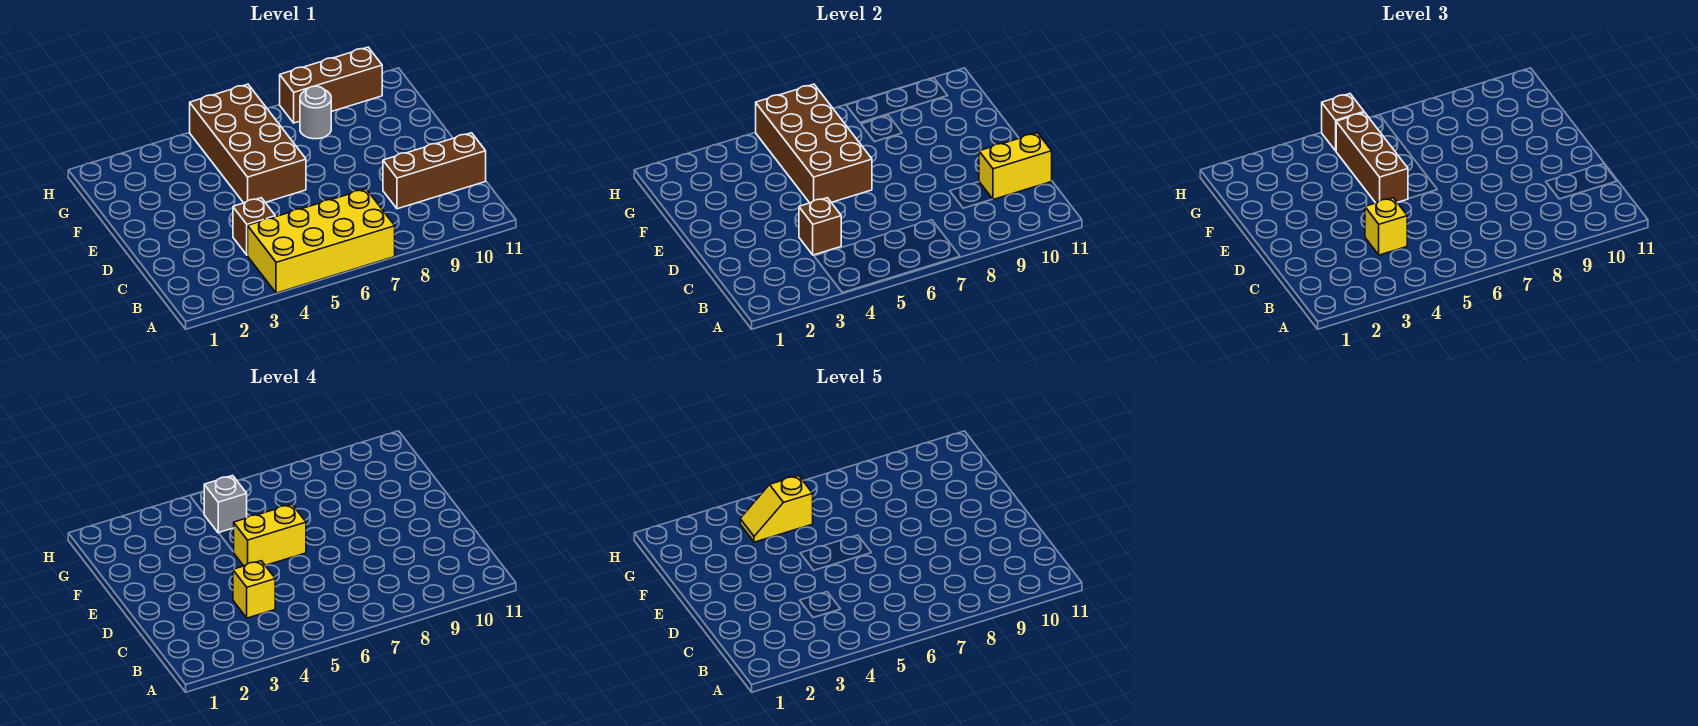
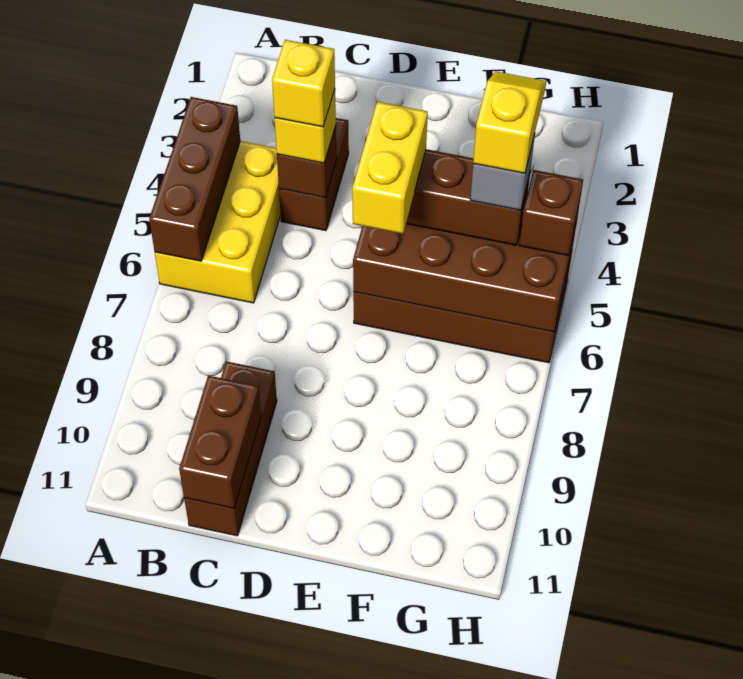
yellow brick A4:B7 level 1 -> yellow brick A4:B6 level 1
brown brick C4 level 1 -> brown brick C3:C4 level 1
yellow brick C10:C11 level 2 -> brown brick C10:C11 level 2
grey round brick G8 level 1 -> none
brown brick H8:H10 level 1 -> brown brick A4:A6 level 2

